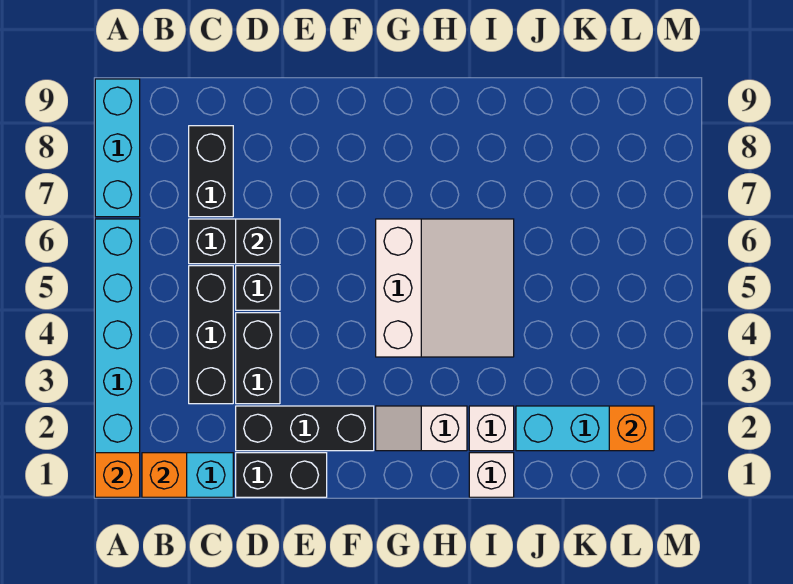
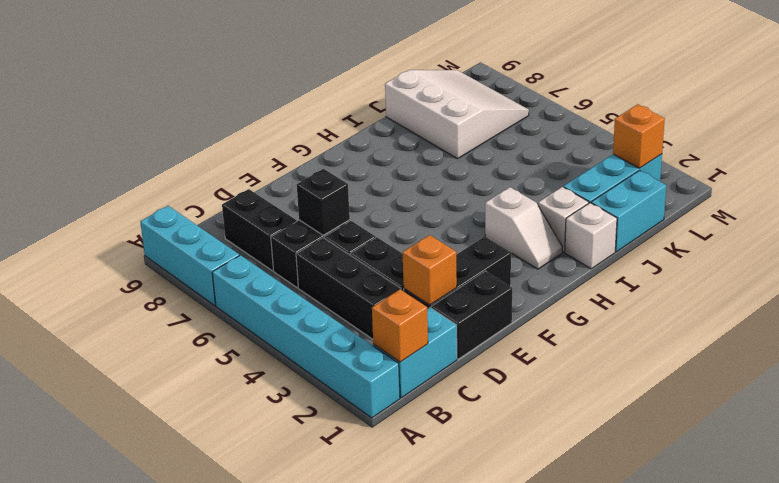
orange brick A1 level 2 -> orange brick D2 level 2
white slope G2:H2 level 1 top H -> white slope H2:H3 level 1 top 3
white slope G4:I6 level 1 top G -> white slope J7:L9 level 1 top J
none -> cyan brick J1:K1 level 1

